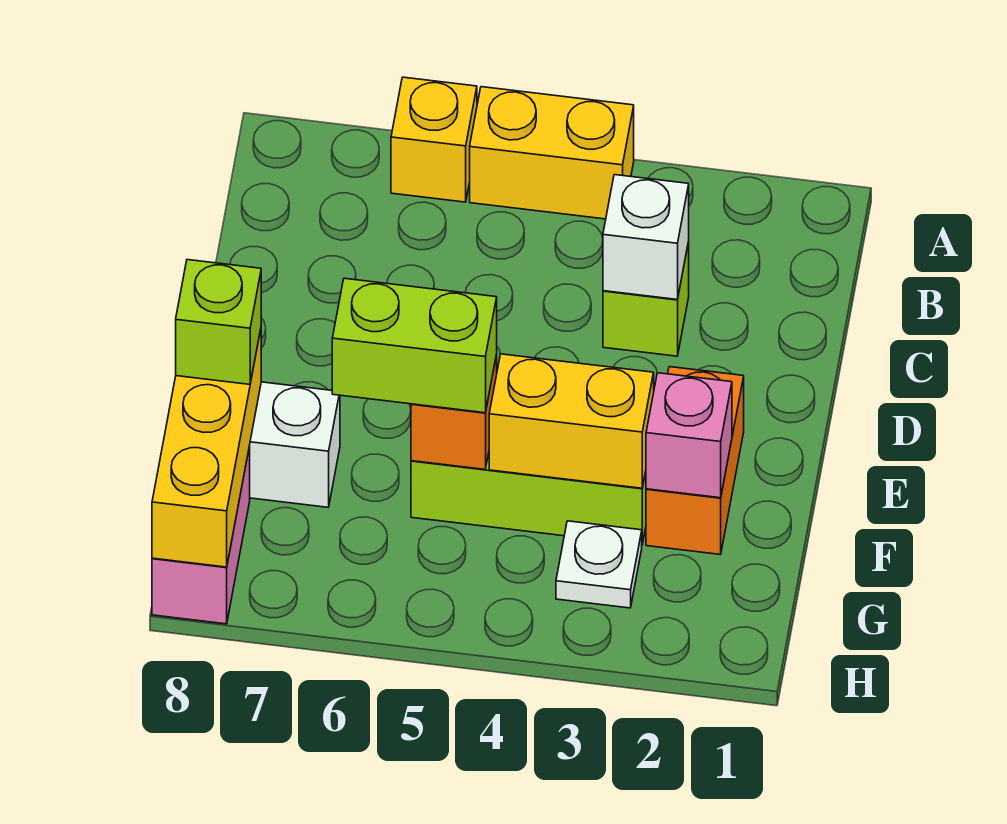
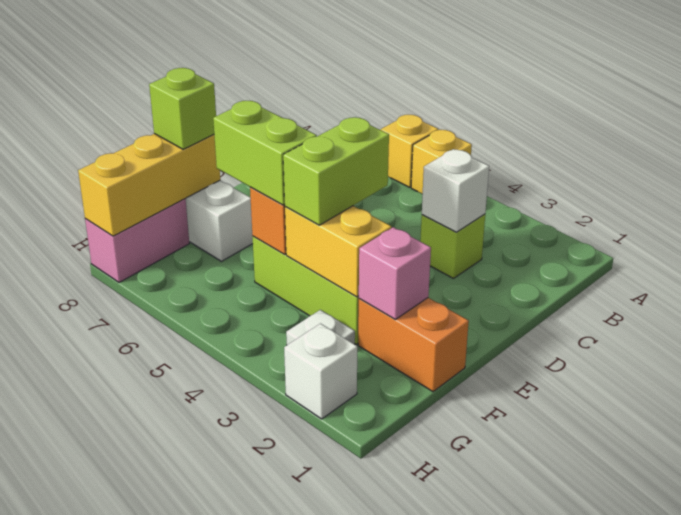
yellow brick A4:A5 level 1 -> yellow brick A5 level 1
orange brick E2:F2 level 1 -> orange brick F1:F2 level 1
none -> lime brick E4:F4 level 3
none -> white brick H2 level 1

